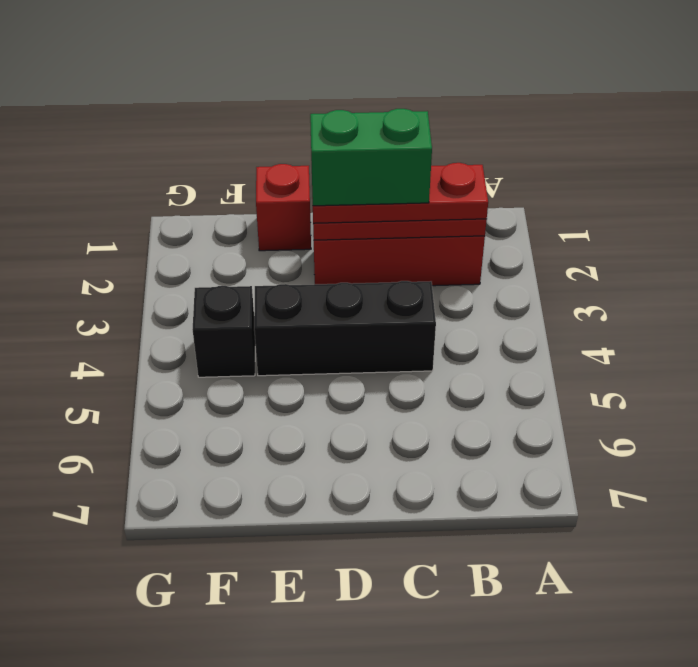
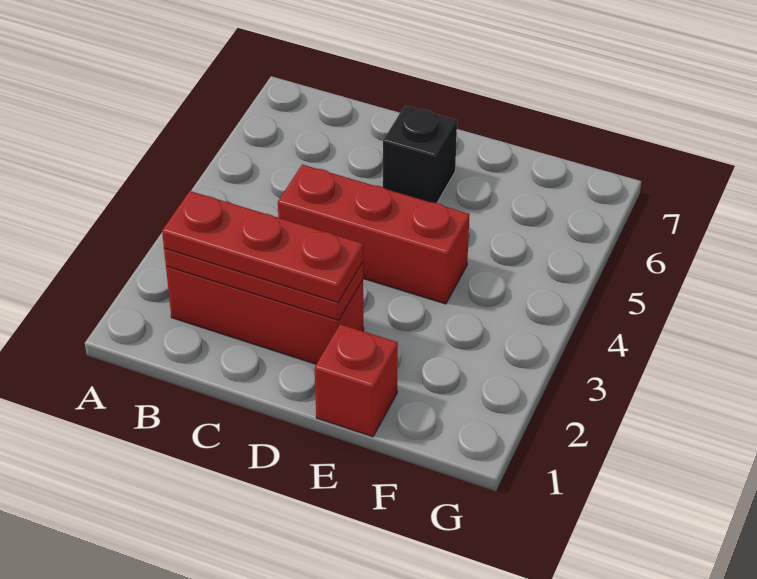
green brick C2:D2 level 4 -> none
black brick C4:E4 level 1 -> red brick C4:E4 level 1
black brick F4 level 1 -> black brick D6 level 1

